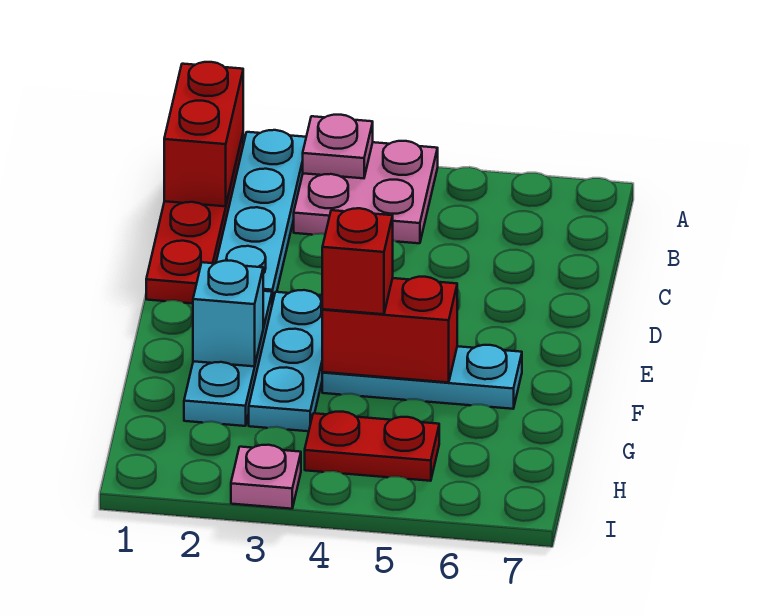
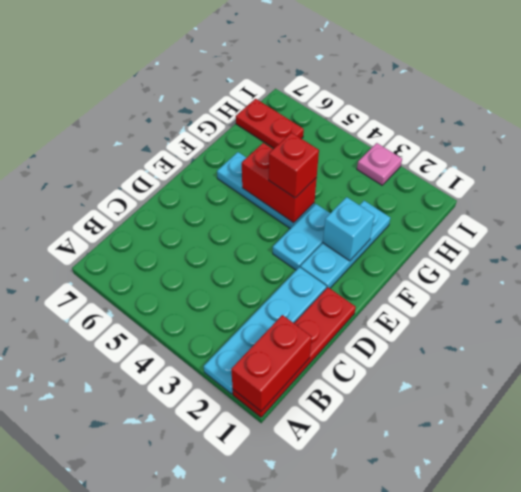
pink plate A3:B4 level 1 -> none
pink plate A3 level 2 -> none
cyan plate E3:G3 level 1 -> cyan plate E3:F3 level 1
red plate H4:H5 level 1 -> red plate H6:H7 level 1

